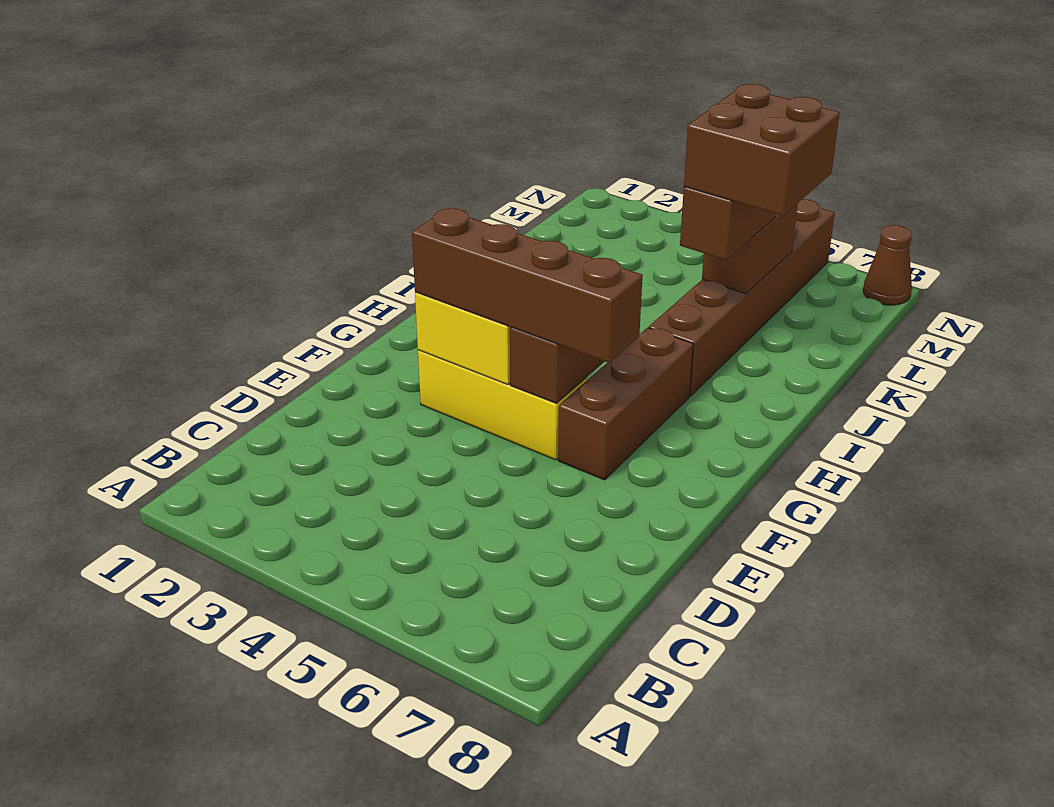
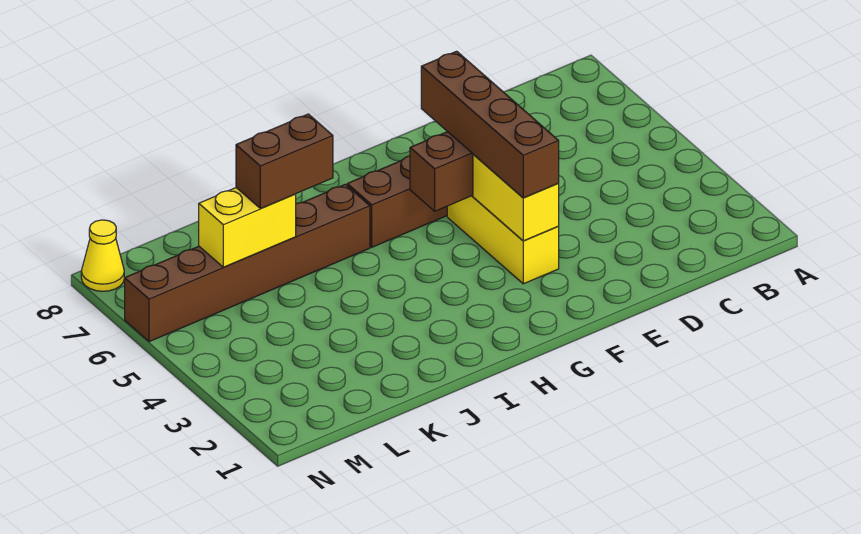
brown brick J6:K7 level 4 -> none
brown brick K6:L6 level 2 -> yellow brick K6:L6 level 2
brown cone N8 level 1 -> yellow cone N8 level 1

